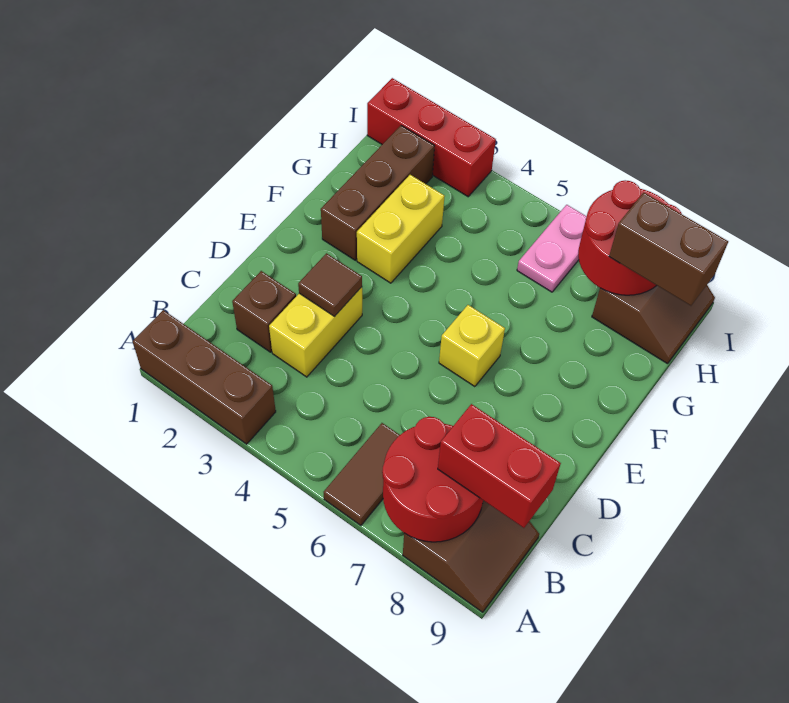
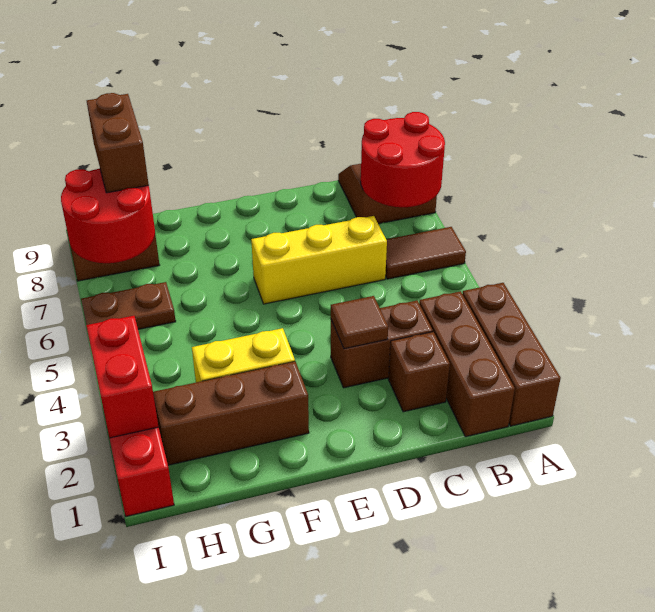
none -> brown brick B1:B3 level 1
red brick B8:B9 level 3 -> red brick I2:I3 level 2
yellow brick C3:D3 level 1 -> brown brick C3:D3 level 1
yellow brick E6 level 1 -> yellow brick C6:E6 level 1
pink plate H6:I6 level 1 -> brown plate H6:I6 level 1

